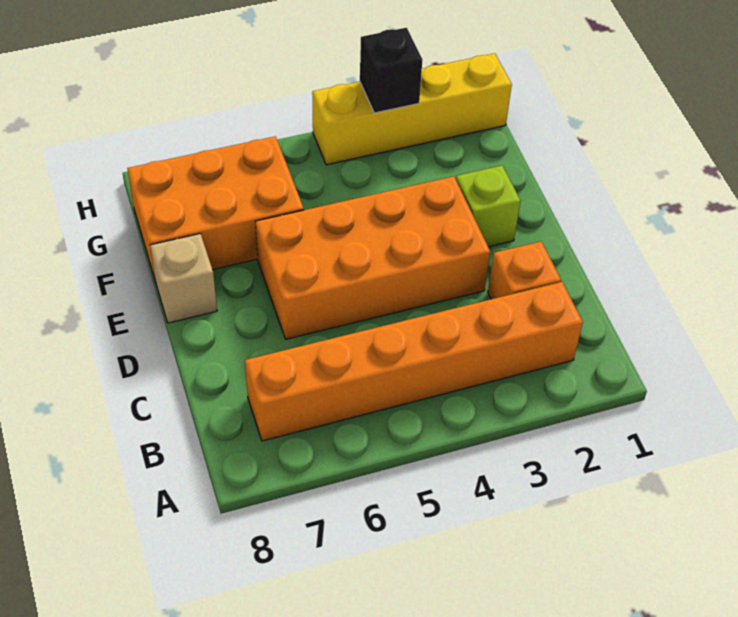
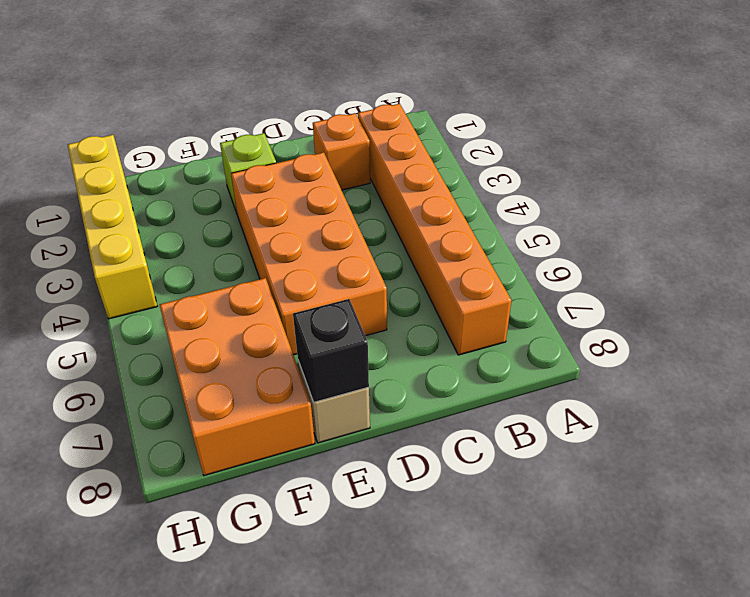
black brick H3 level 2 -> black brick E8 level 2

